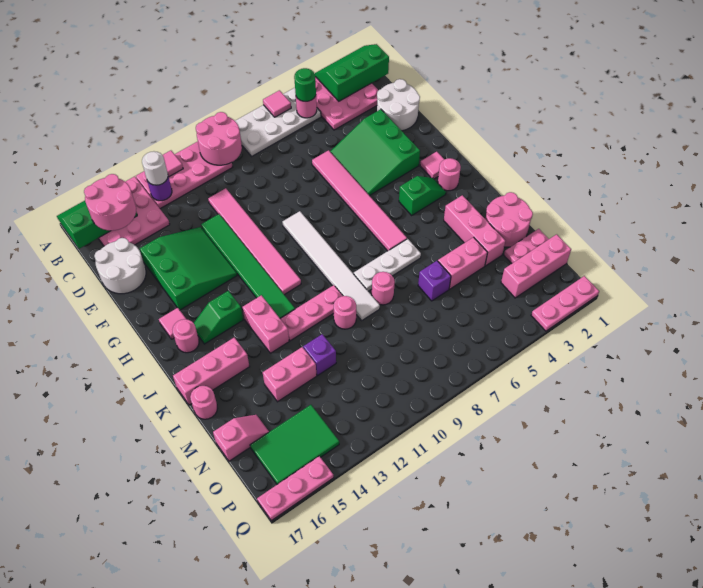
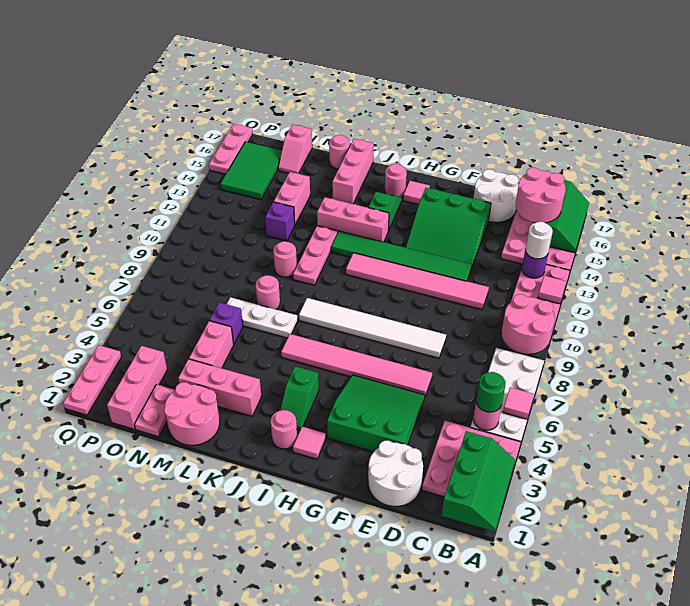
white tile G9:L9 level 1 -> white tile E8:J8 level 1
pink brick J13:K13 level 1 -> pink brick I13:K13 level 1
white plate K6:K8 level 1 -> white plate K7:M7 level 1

